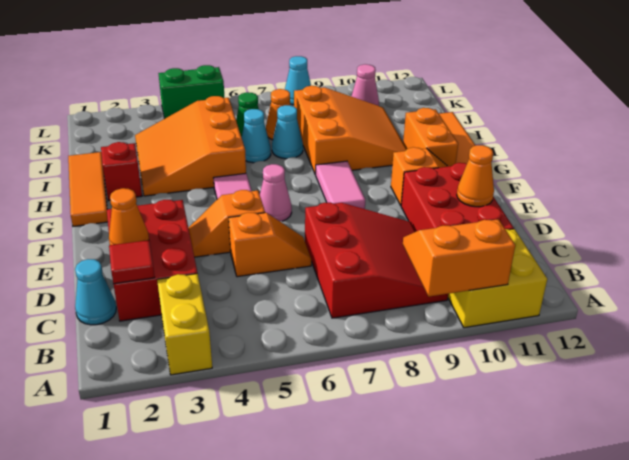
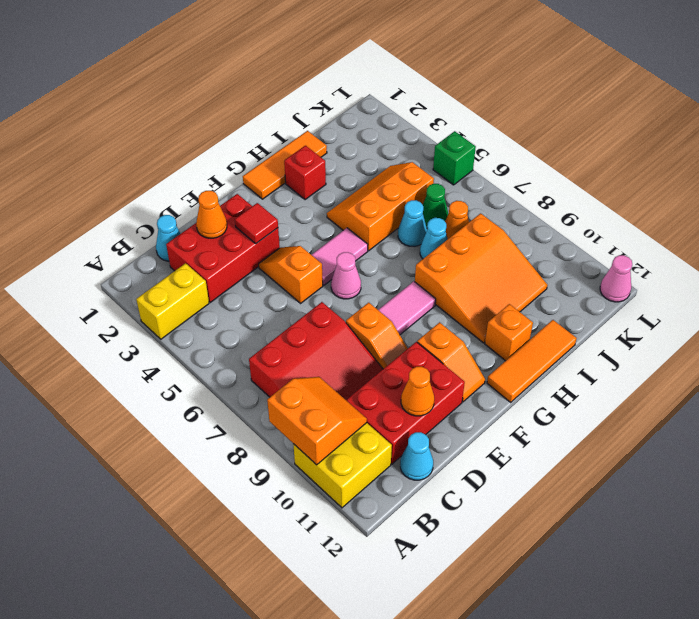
red tile C2 level 2 -> red tile E3 level 2
orange slope D5:D6 level 1 top 5 -> orange slope E8:E9 level 1 top 8
orange brick G11:H11 level 1 -> orange brick H11 level 1
orange slope H3:J5 level 1 top 5 -> orange slope H4:J5 level 1 top 5
pink cone K10 level 1 -> pink cone L12 level 1
green brick L4:L5 level 1 -> green brick L5 level 1
cyan cone L8 level 1 -> cyan cone C12 level 1

